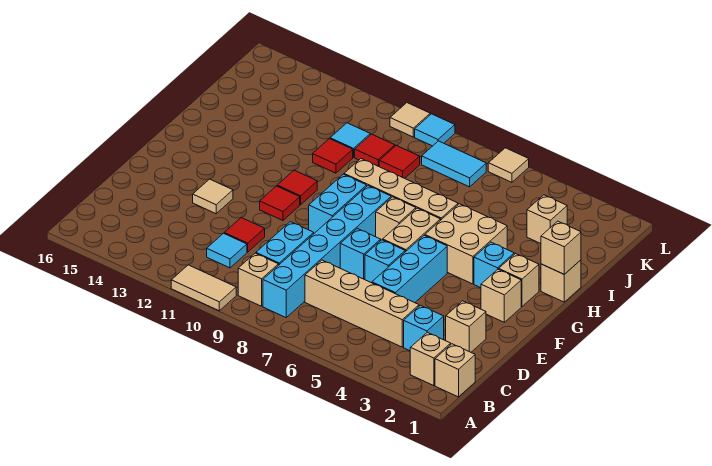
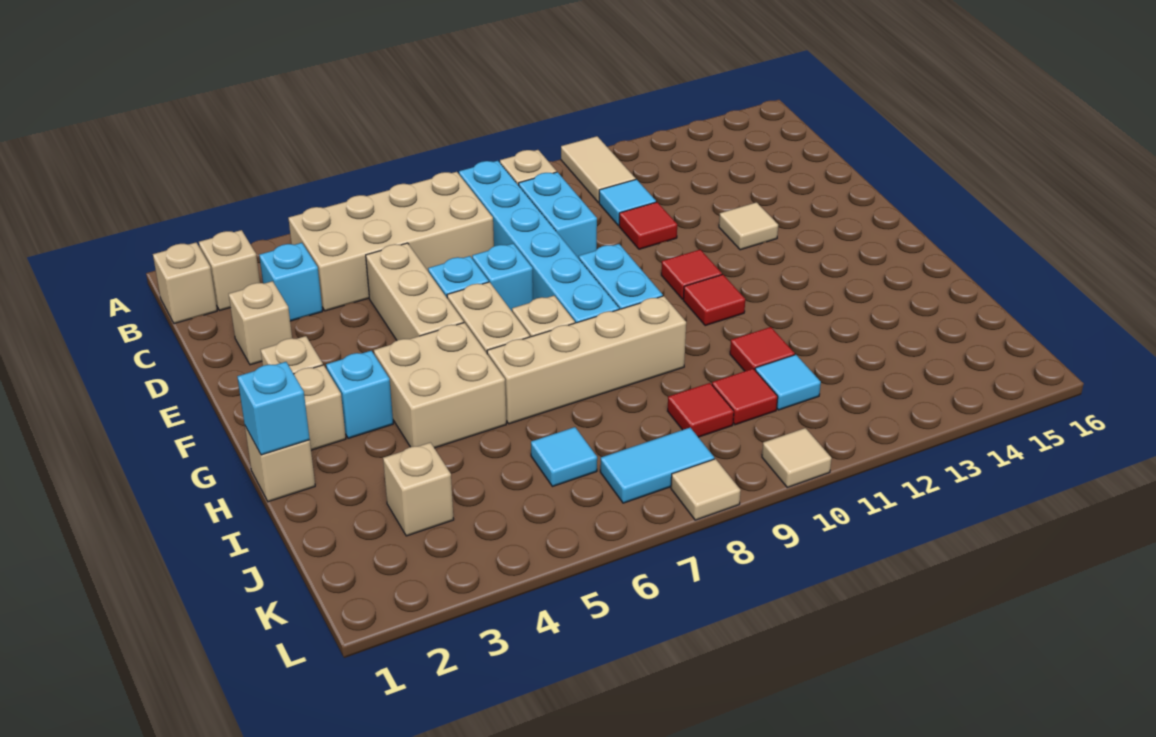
tan tile A10:A11 level 1 -> tan tile A11:B11 level 1
tan brick C4:C7 level 1 -> tan brick B4:C7 level 1
cyan brick D5:F5 level 1 -> tan brick D5:F5 level 1
tan brick H1 level 2 -> cyan brick H1 level 2
tan tile L6 level 1 -> tan tile L8 level 1
cyan tile L9 level 1 -> cyan tile J6 level 1

